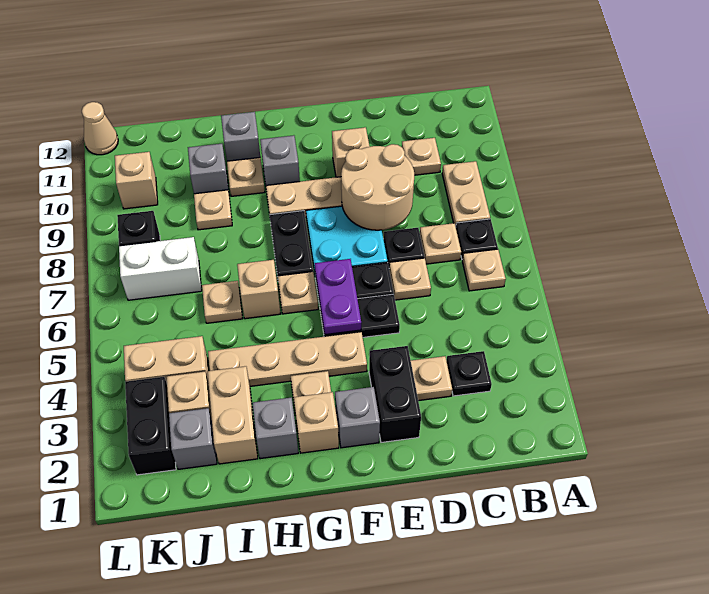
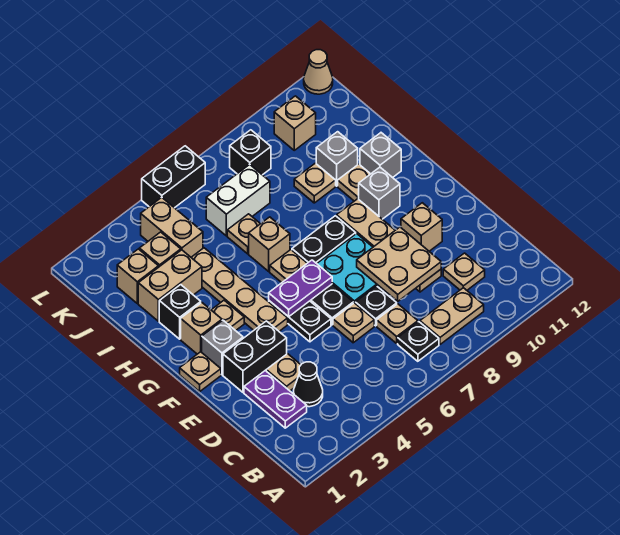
tan plate B6 level 1 -> tan plate F1 level 1
none -> purple plate C2:D2 level 1
black plate C3 level 1 -> black cone C3 level 1
tan round brick D8:E9 level 2 -> tan plate D8:E9 level 2
grey brick H2 level 1 -> black brick H2 level 1
grey brick J2 level 1 -> tan brick J2 level 1
white brick J7:K7 level 1 -> white brick J6:J7 level 1
black brick K2:K3 level 1 -> black brick L5:L6 level 1

